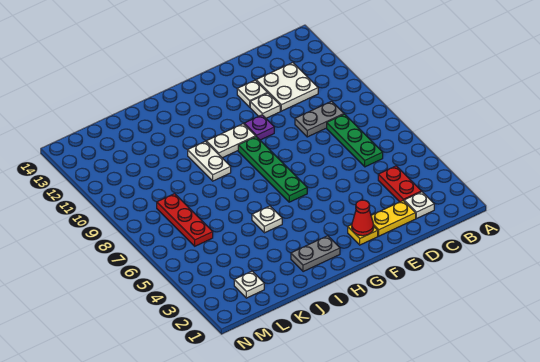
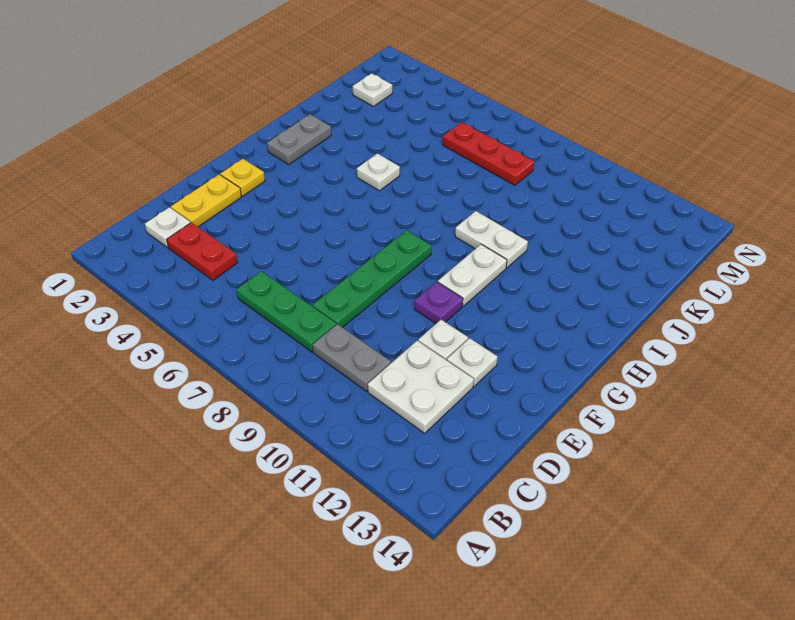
grey plate C9:D9 level 1 -> grey plate C9:C10 level 1
red cone F2 level 2 -> none
green plate G6:G9 level 1 -> green plate D8:G8 level 1

